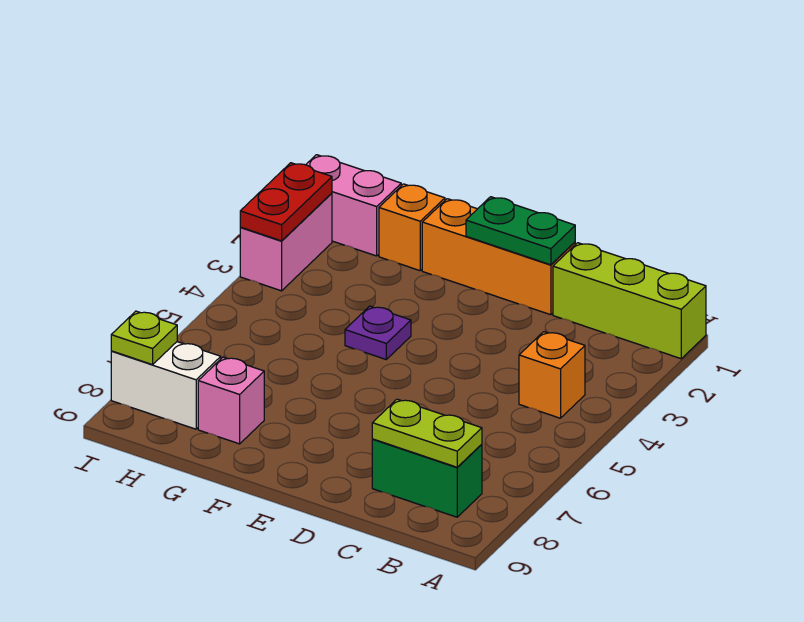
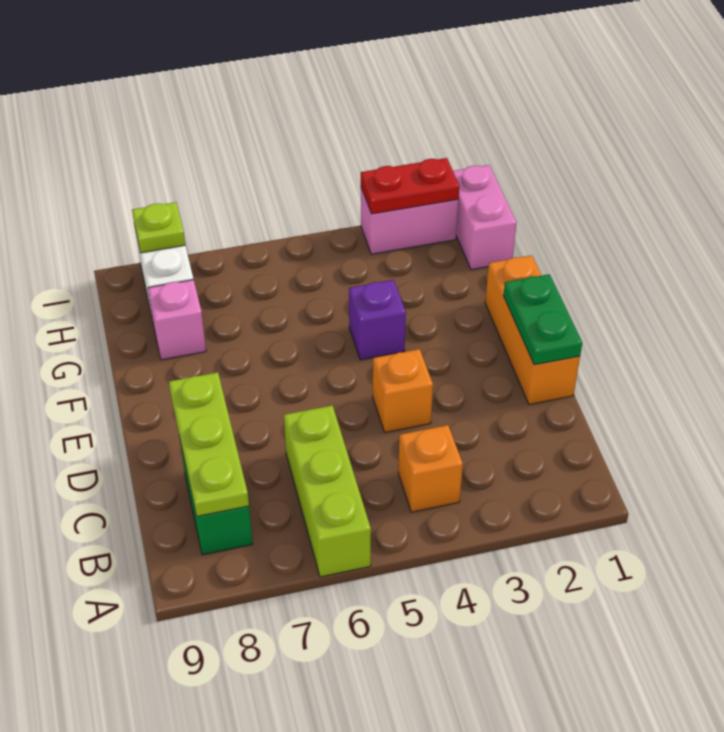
lime brick A1:C1 level 1 -> lime brick A6:C6 level 1
lime plate B8:C8 level 2 -> lime plate B8:D8 level 2
purple plate F4 level 1 -> purple brick F4 level 1
orange brick G1 level 1 -> orange brick D4 level 1

